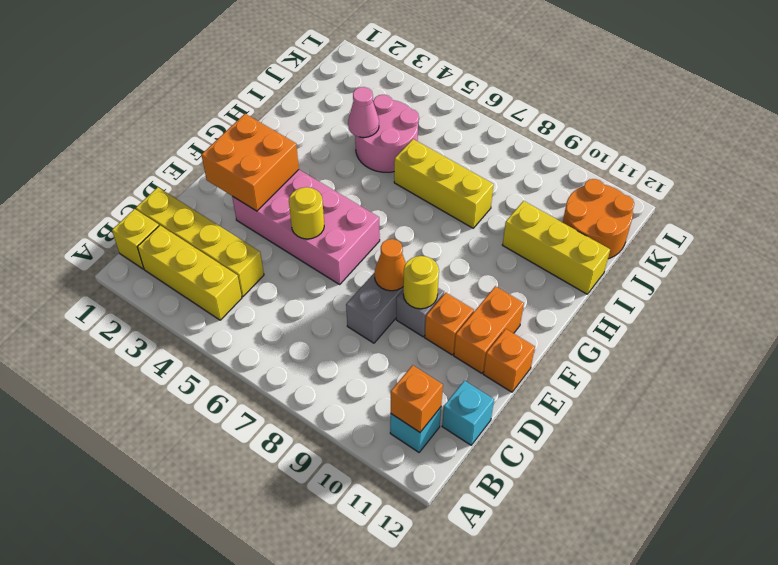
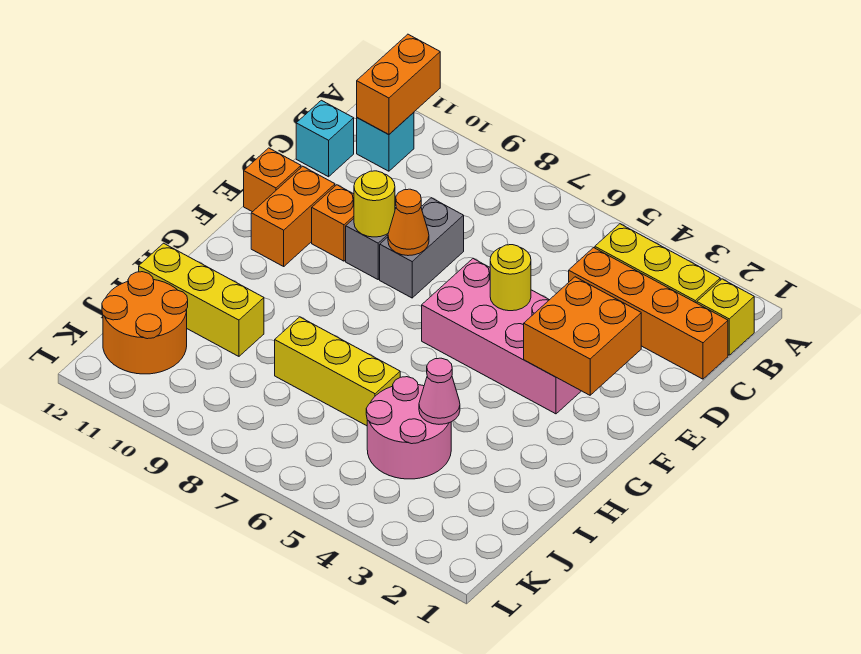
orange brick B11 level 2 -> orange brick A11:B11 level 2
yellow brick C1:C4 level 1 -> orange brick C1:C4 level 1

